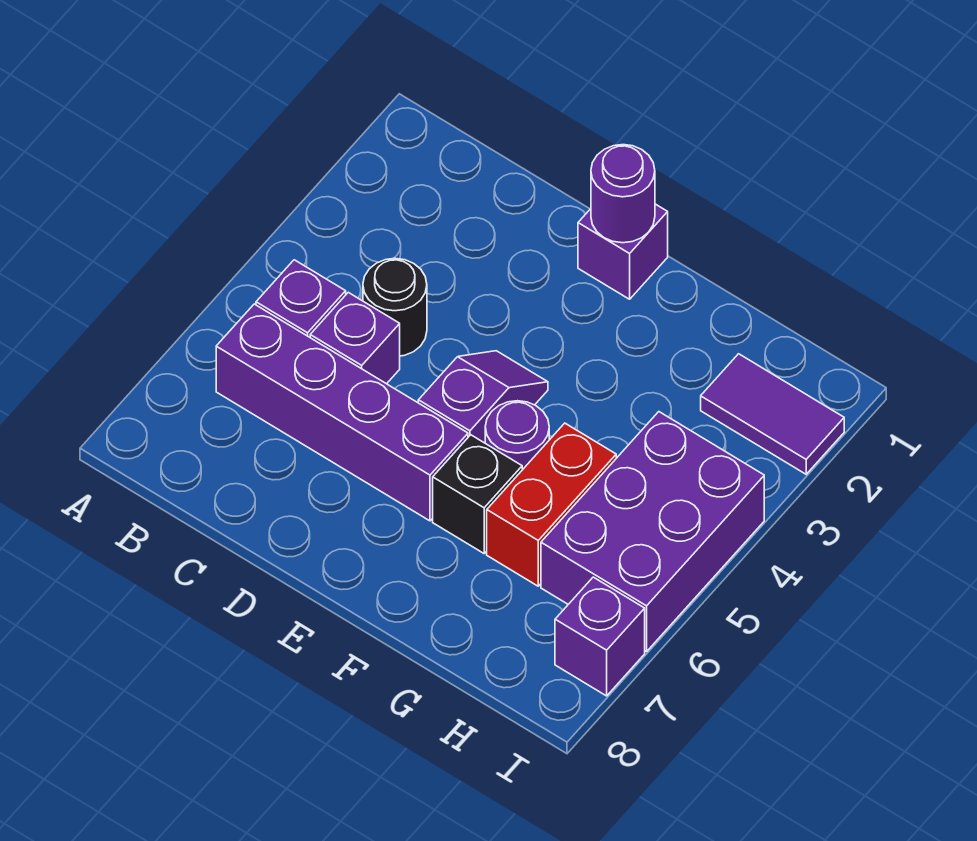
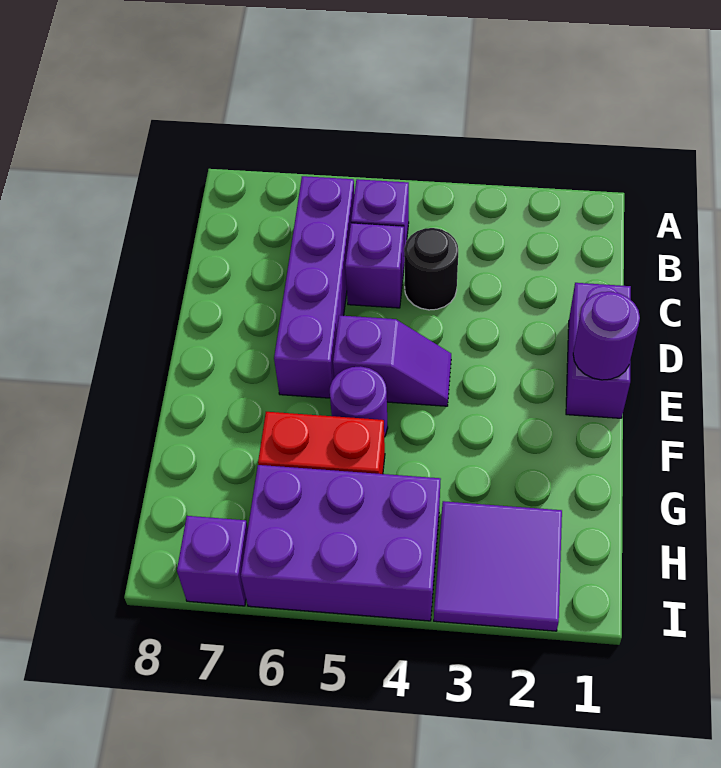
purple brick E1 level 1 -> purple brick D1:E1 level 1
black brick F6 level 1 -> none
purple tile H2:I2 level 1 -> purple tile H2:I3 level 1

